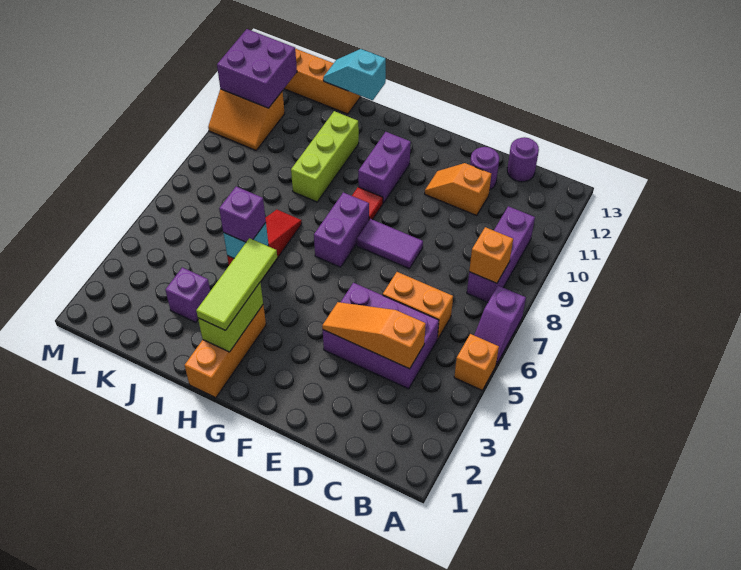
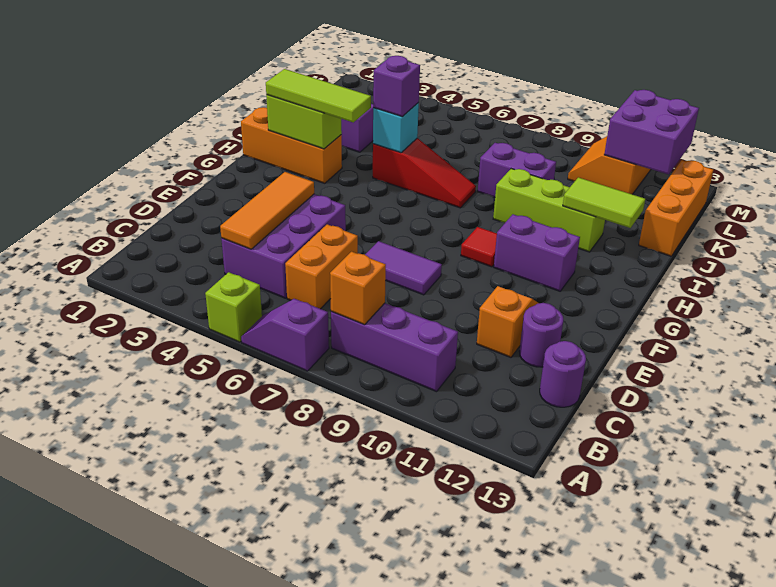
orange brick A5 level 1 -> lime brick A5 level 1
orange slope C4:E4 level 2 top C -> orange tile C4:E4 level 2
purple tile E8:F8 level 1 -> purple tile E7:E8 level 1
purple brick G7:G8 level 1 -> purple brick J8:J9 level 1
none -> lime tile I11:I12 level 2
cyan slope I13:J13 level 2 top I -> none

